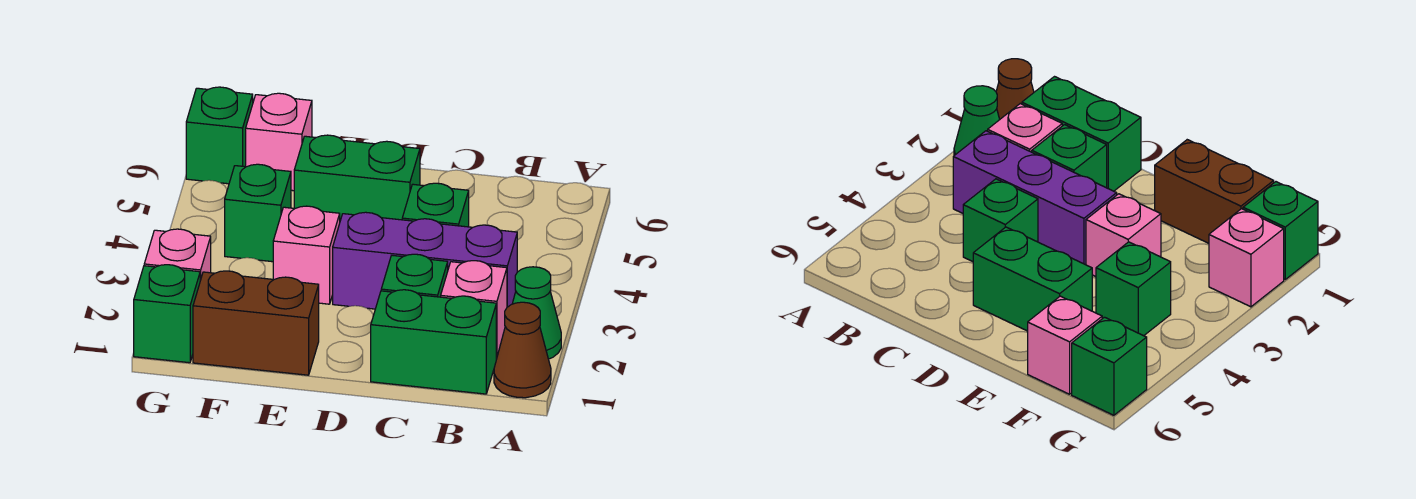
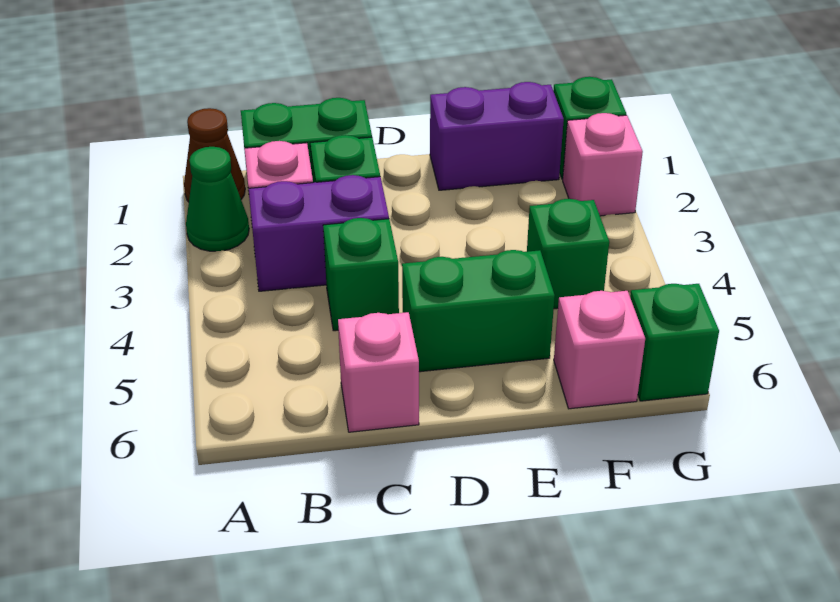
purple brick B3:D3 level 1 -> purple brick B3:C3 level 1
brown brick E1:F1 level 1 -> purple brick E1:F1 level 1
pink brick E3 level 1 -> pink brick C6 level 1

